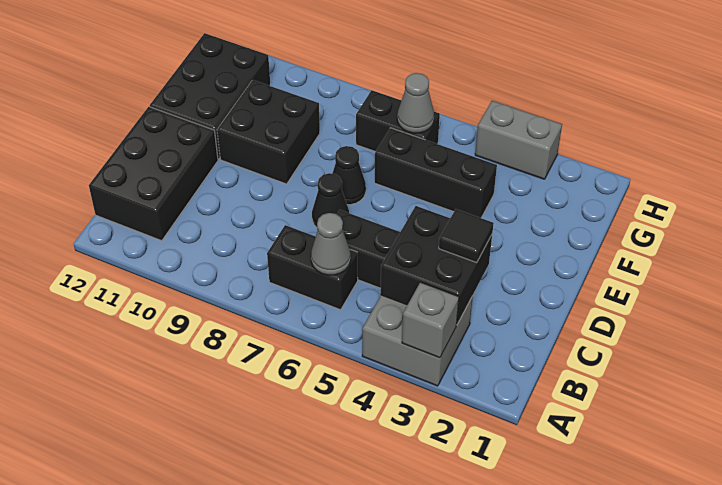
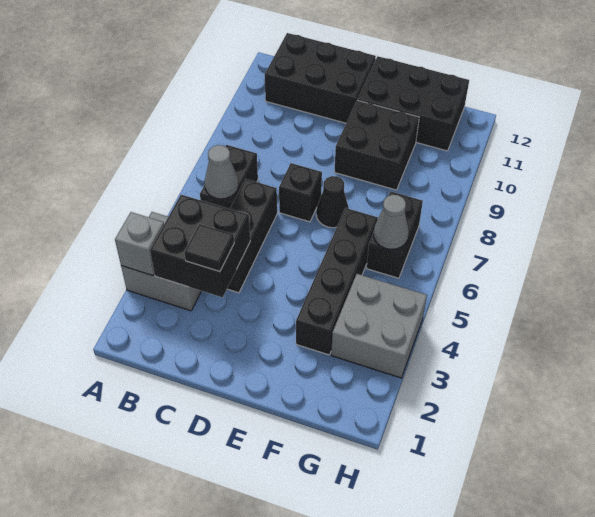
black cone D7 level 1 -> black brick D7 level 1
black brick F4:F6 level 1 -> black brick F3:F6 level 1
grey brick H3:H4 level 1 -> grey brick G3:H4 level 1

